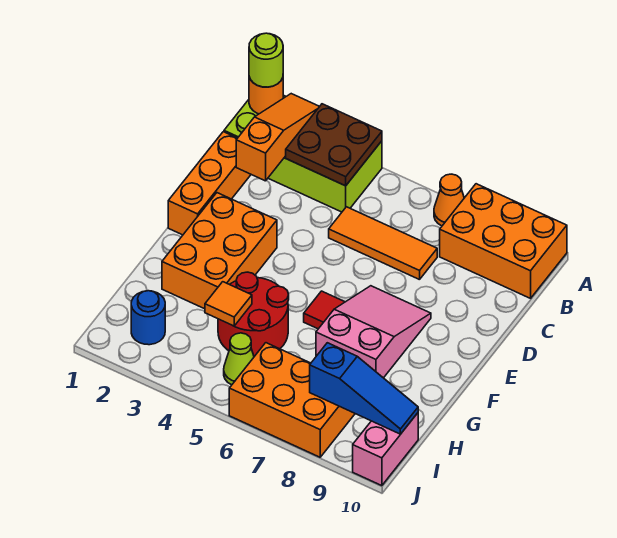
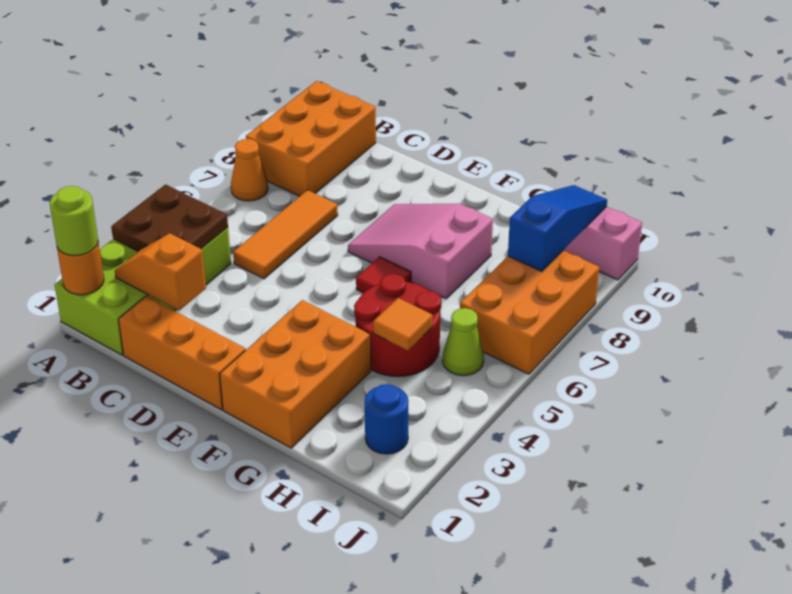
orange slope A2:C2 level 2 top C -> orange slope B2:C2 level 2 top C
orange brick E2:G3 level 1 -> orange brick F1:G3 level 1

